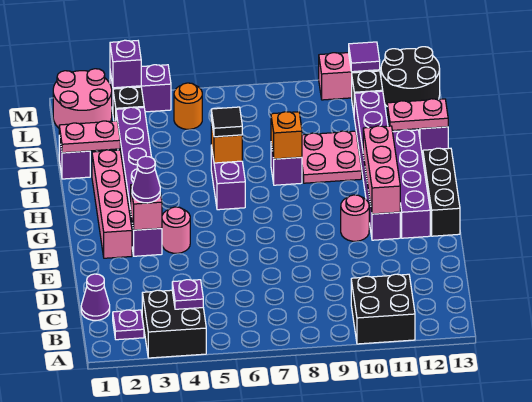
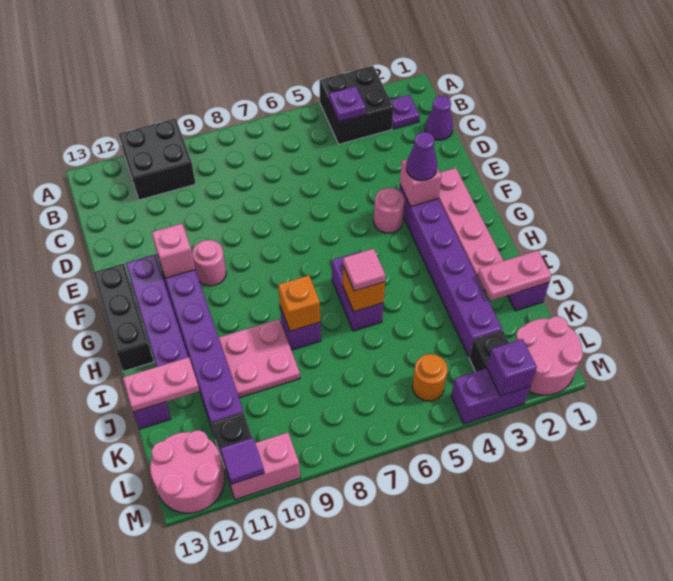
pink brick F11:H11 level 2 -> pink brick F11 level 2
black tile I6 level 3 -> pink tile I6 level 3
black round brick L12:M13 level 1 -> pink round brick L12:M13 level 1

